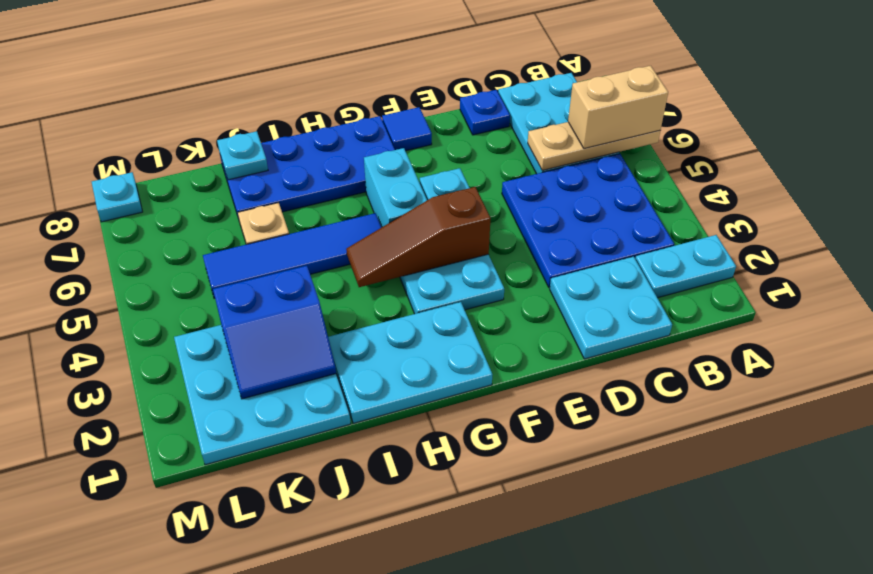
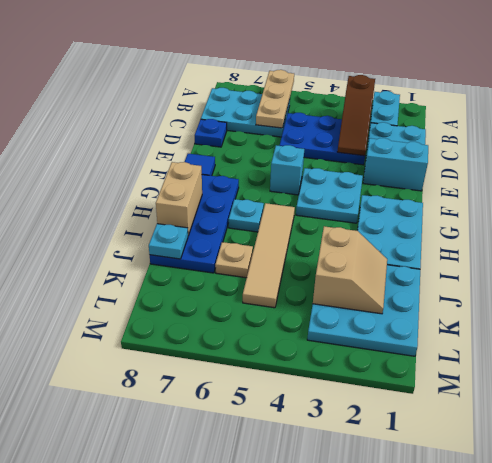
tan brick A6:B6 level 3 -> tan brick H8:I8 level 2
blue plate B3:D5 level 1 -> blue plate C3:D5 level 1
brown slope F4:H4 level 2 top F -> brown slope B3:D3 level 2 top B
cyan brick G5:G6 level 1 -> cyan brick E1:E2 level 1
blue tile H5:K5 level 1 -> tan tile H5:K5 level 1
blue slope J2:K3 level 2 top 3 -> tan slope J2:K3 level 2 top 3
cyan plate M8 level 1 -> cyan plate H6 level 1

